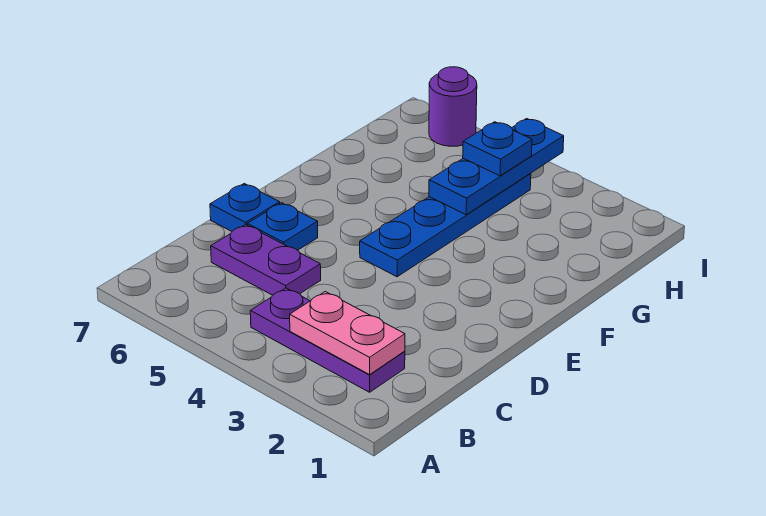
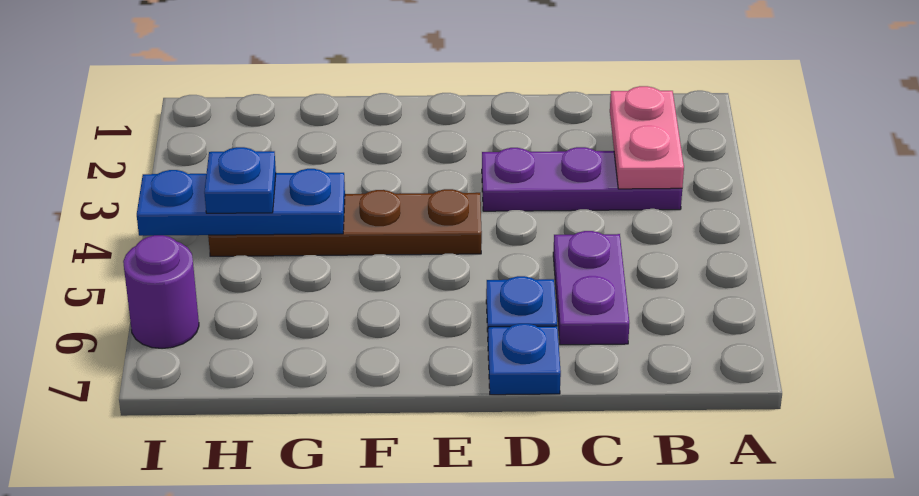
purple plate B2:B4 level 1 -> purple plate B3:D3 level 1
blue plate E4:H4 level 1 -> brown plate E4:H4 level 1

